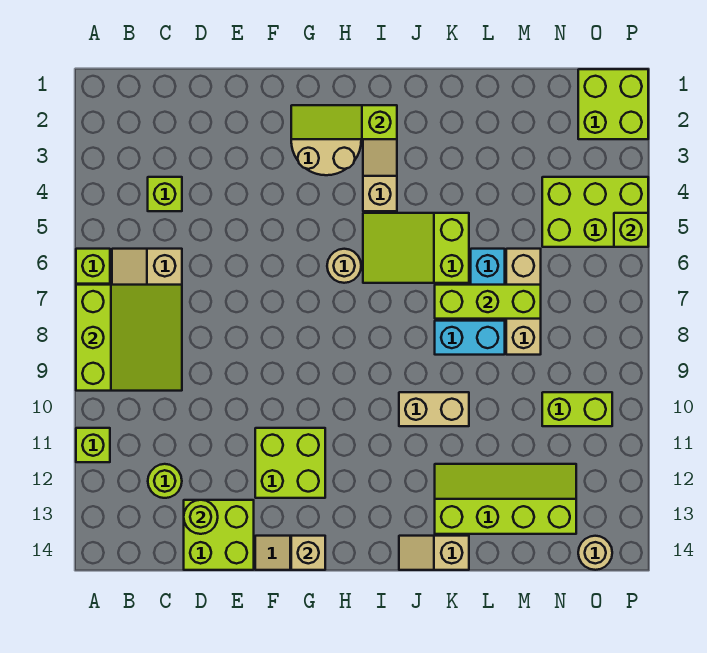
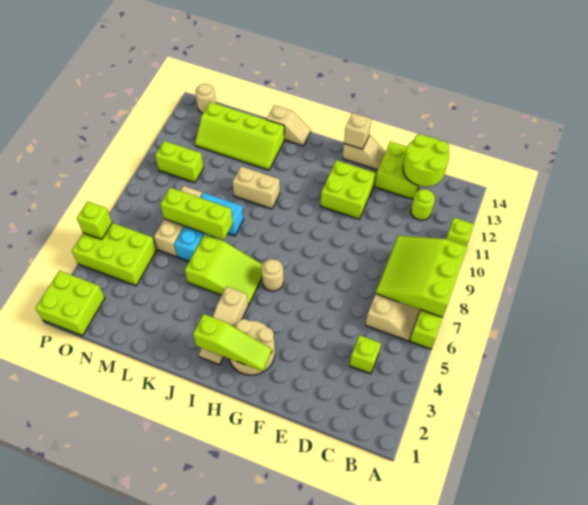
lime round brick D13 level 2 -> lime round brick C13:D14 level 2

